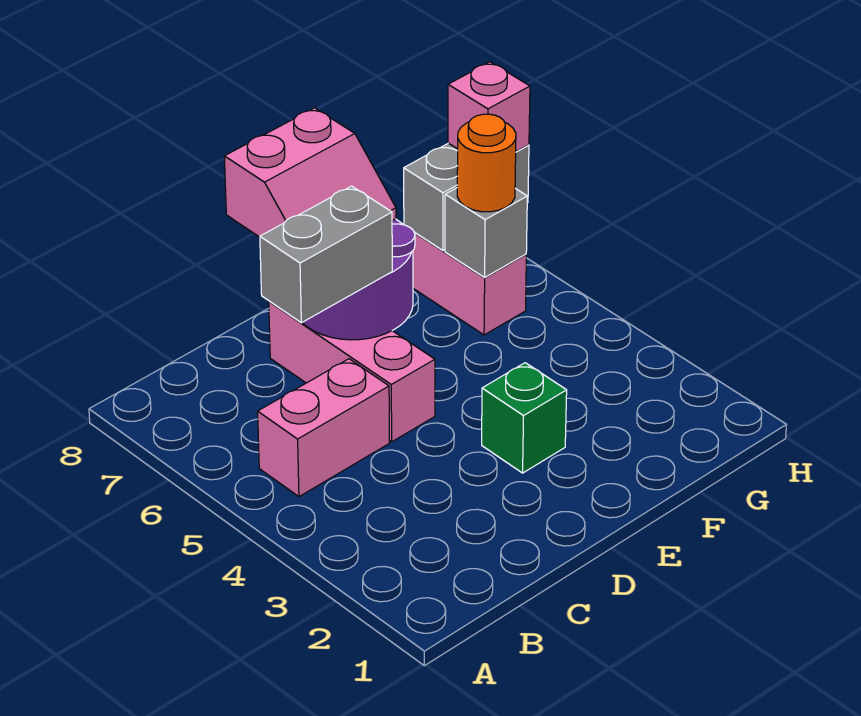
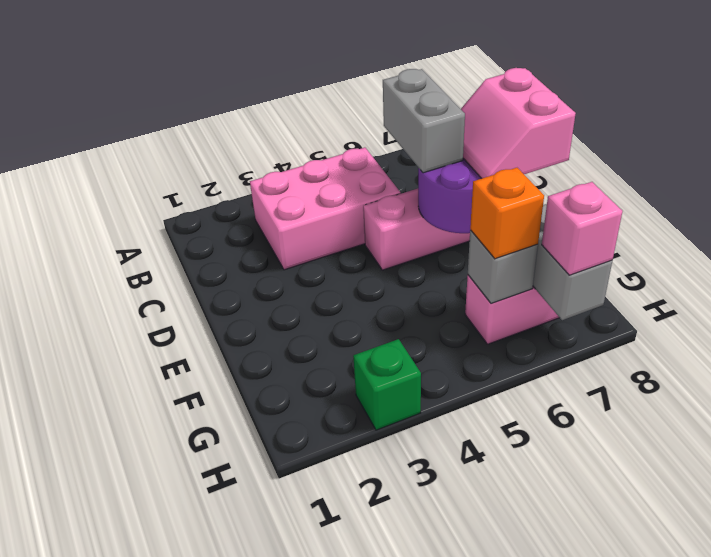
pink brick B5:C5 level 1 -> pink brick B3:C5 level 1
green brick E3 level 1 -> green brick H3 level 1
orange round brick G6 level 3 -> orange brick G6 level 3

